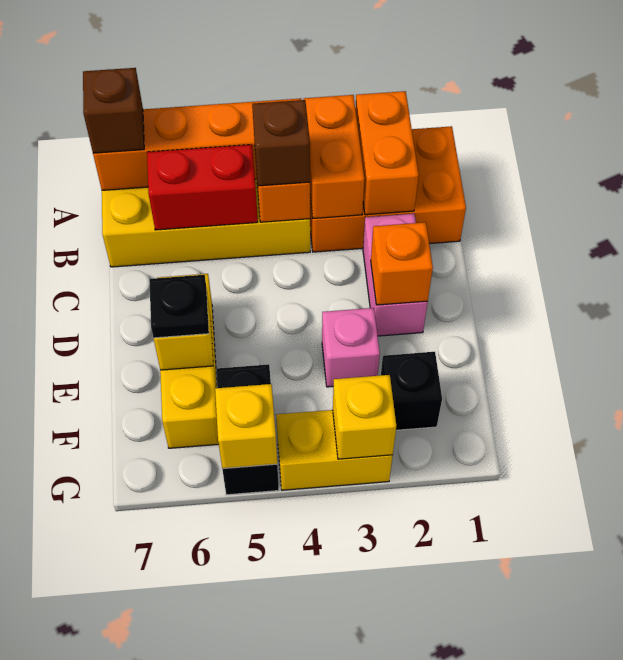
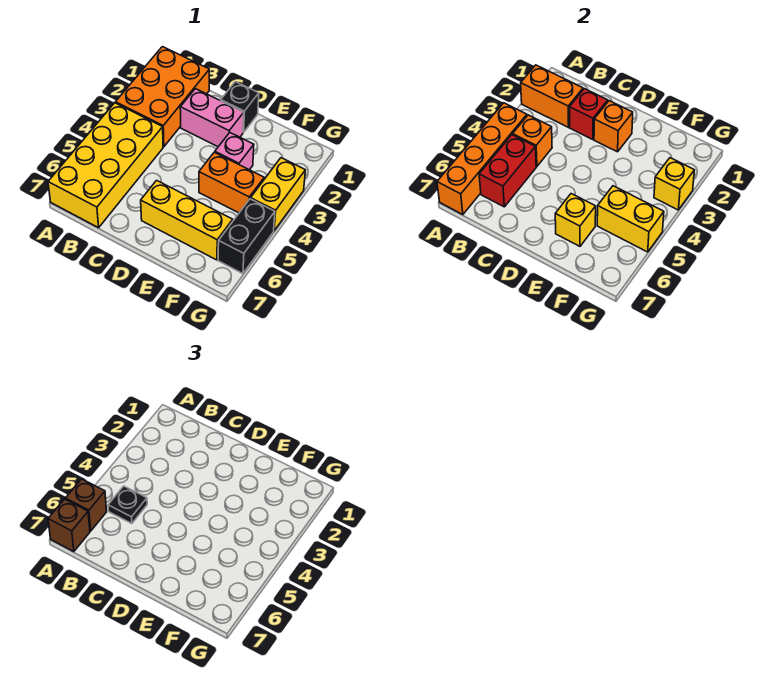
orange brick A3:B3 level 2 -> orange brick E4:F4 level 1
brown brick B4 level 3 -> brown brick A6 level 3
none -> red brick C2 level 2
black plate E6 level 3 -> black plate B5 level 3
black brick F2 level 1 -> black brick D1 level 1
black brick F5:G5 level 1 -> black brick G5:G6 level 1
yellow brick G5 level 2 -> yellow brick F5:G5 level 2

